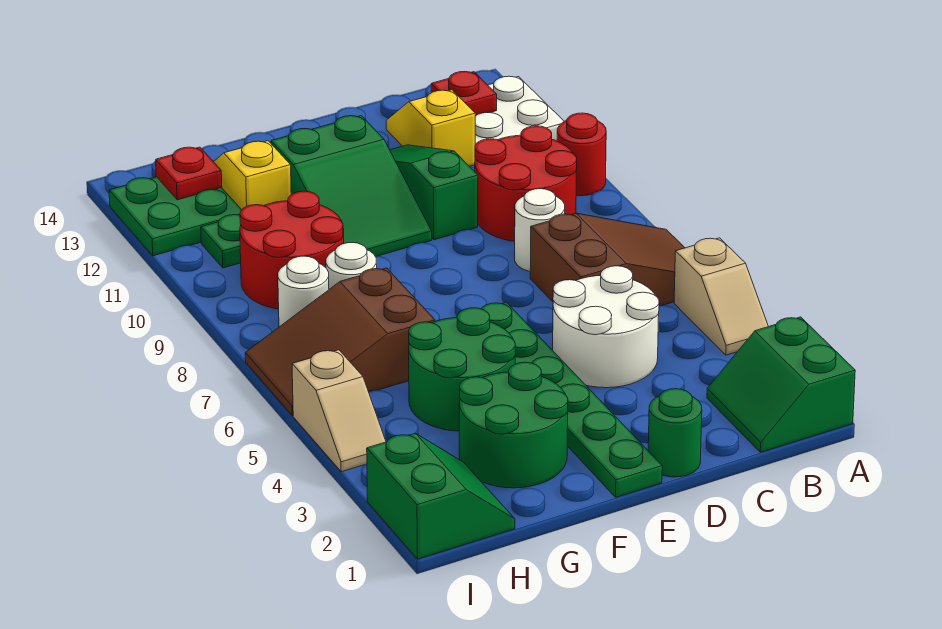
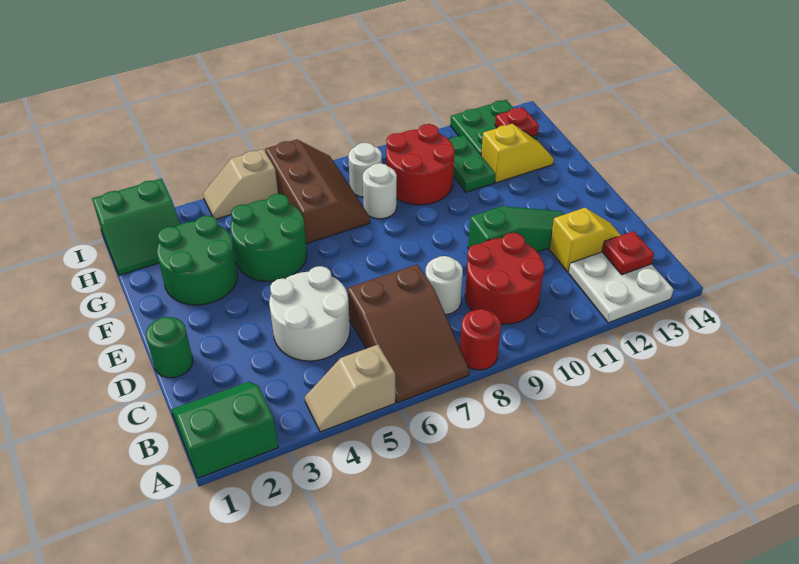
red round brick A10 level 1 -> red round brick A8 level 1
green plate E1:E6 level 1 -> none
green slope E10:F12 level 1 top 12 -> none
brown slope G6:I7 level 1 top G -> brown slope G6:I7 level 1 top 6

